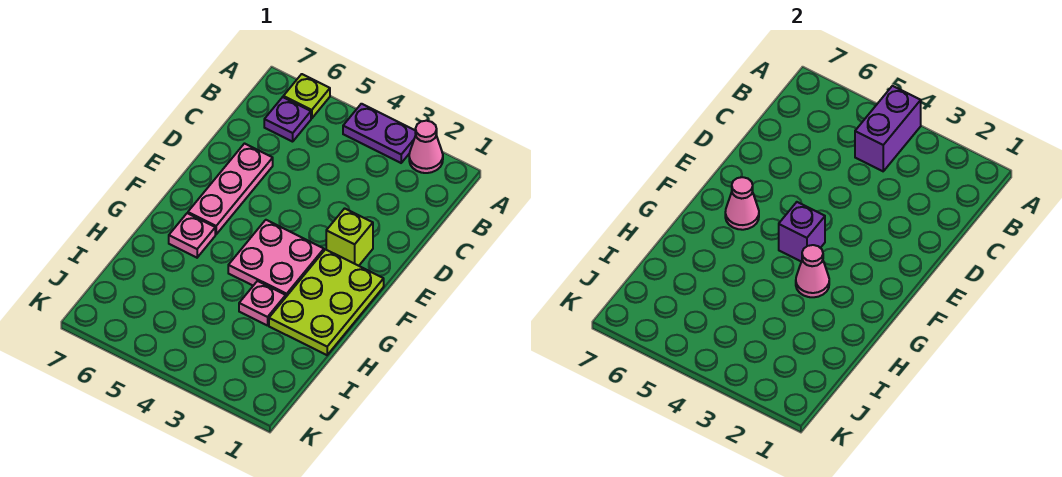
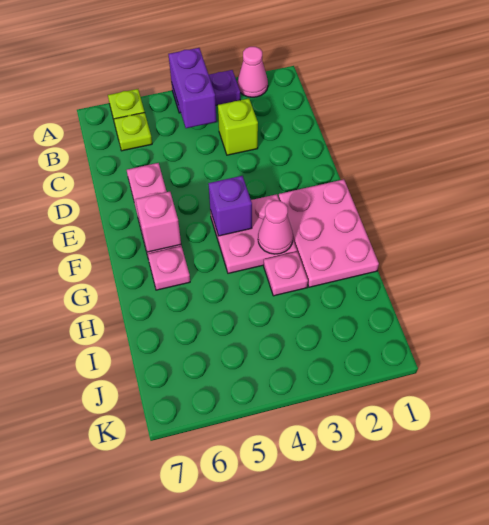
purple plate B6 level 1 -> lime plate B6 level 1
lime brick E2 level 1 -> lime brick C3 level 1
lime plate F1:H2 level 1 -> pink plate F1:H2 level 1
pink cone F6 level 2 -> pink brick F6 level 2

